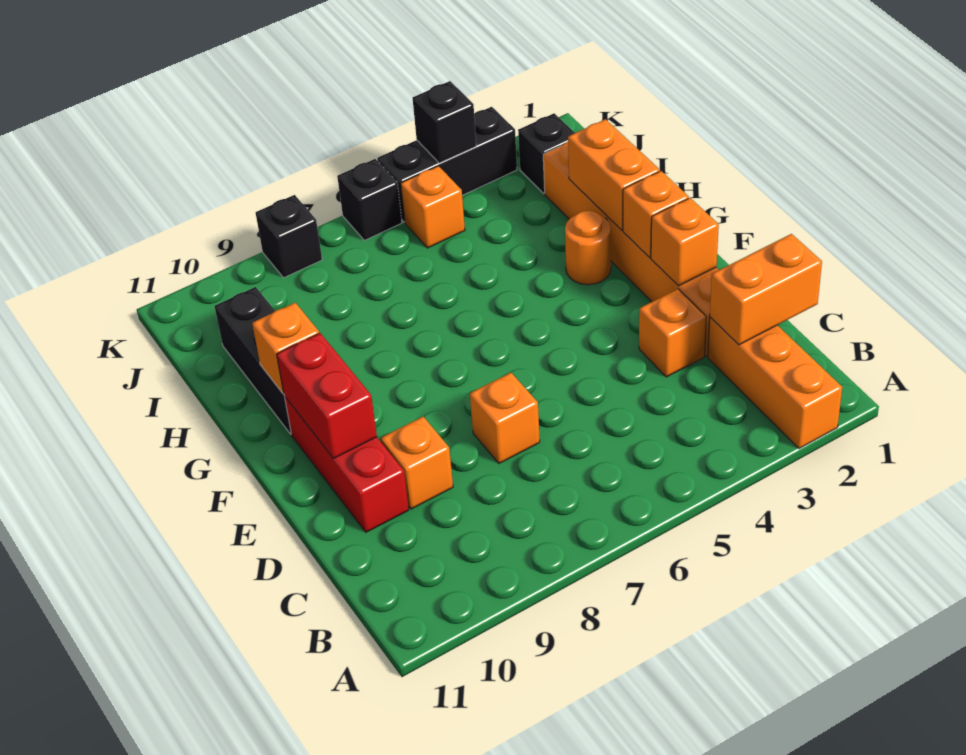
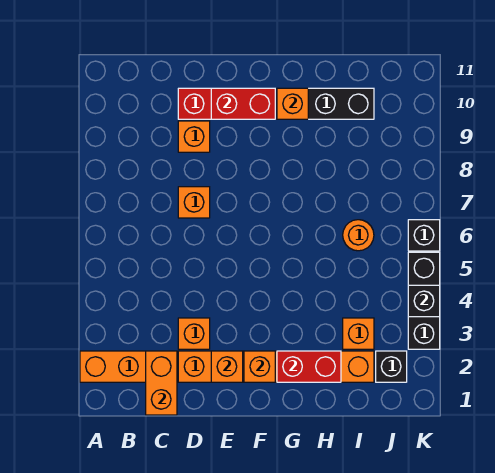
orange brick G2:H2 level 2 -> red brick G2:H2 level 2
orange round brick G3 level 1 -> orange round brick I6 level 1
orange brick J5 level 1 -> orange brick I3 level 1
black brick K8 level 1 -> none

